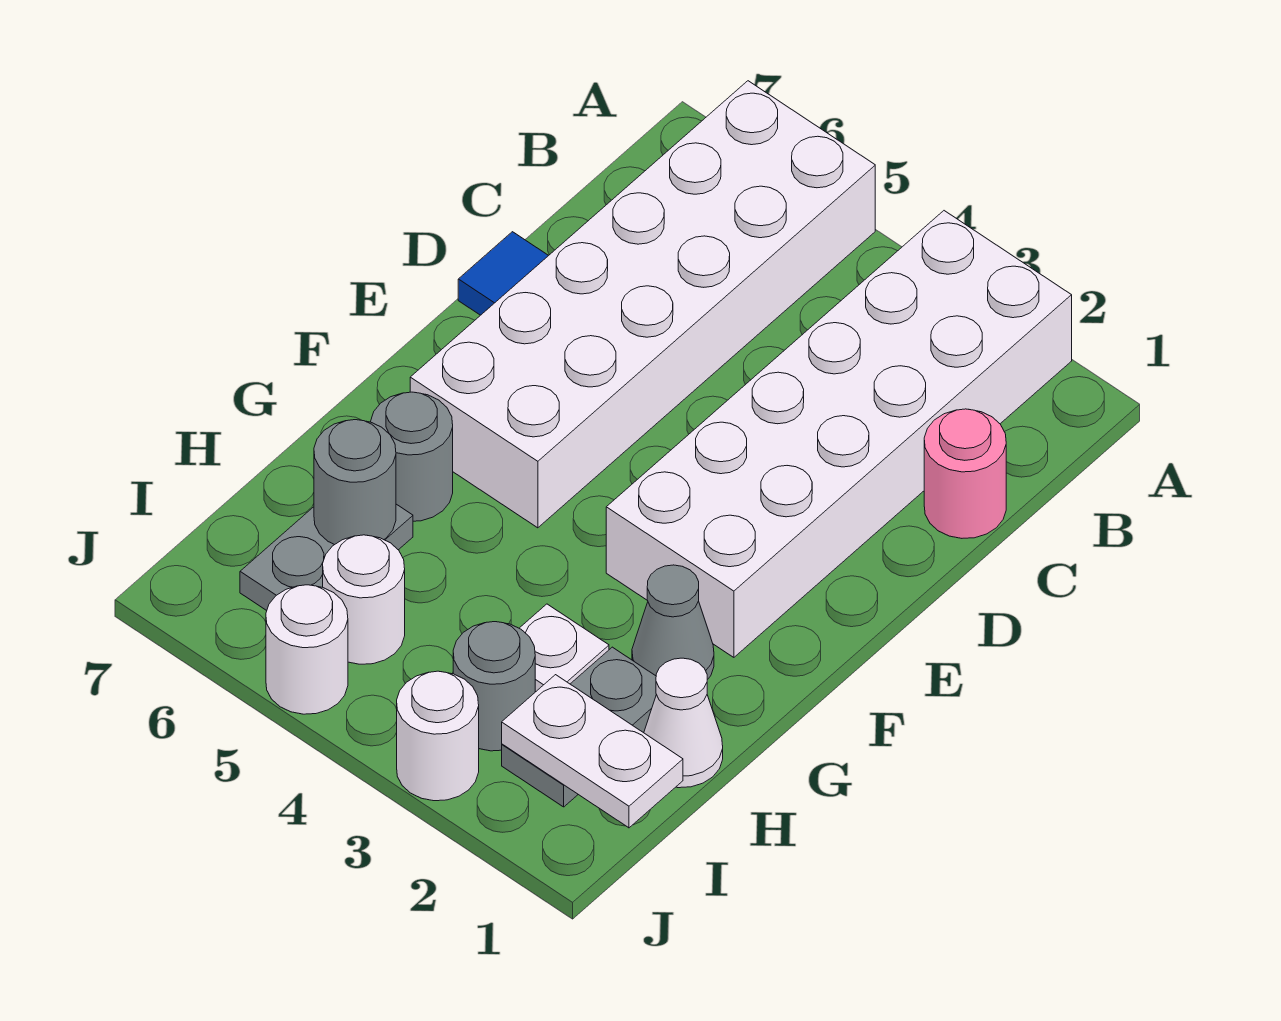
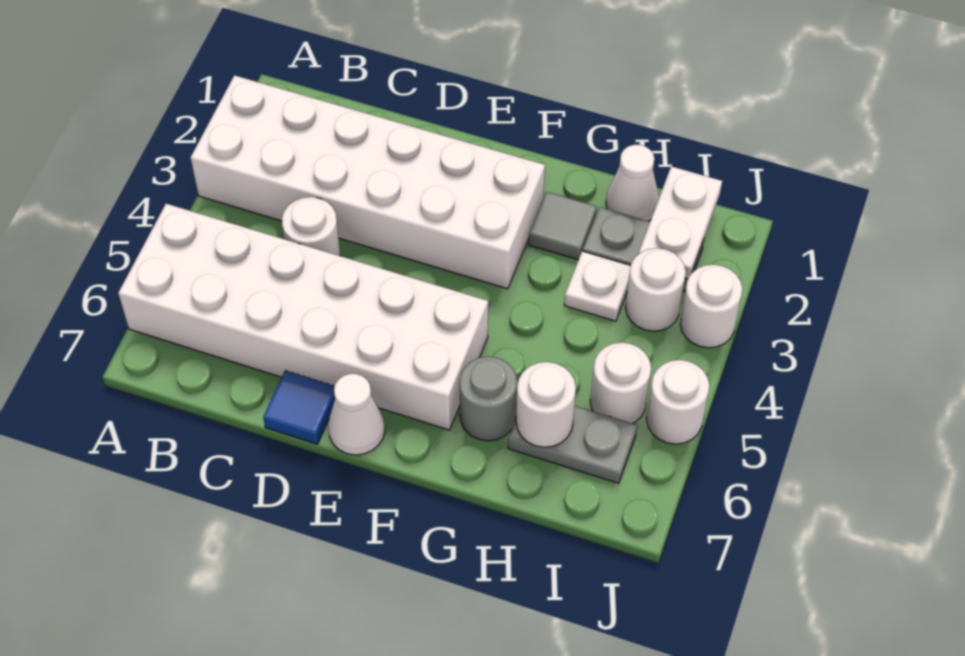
pink round brick C1 level 1 -> none
none -> white round brick C4 level 1
none -> white cone E7 level 1
grey cone G2 level 1 -> grey tile G2 level 1
grey round brick H6 level 2 -> white round brick H6 level 2
grey round brick I3 level 1 -> white round brick I3 level 1

